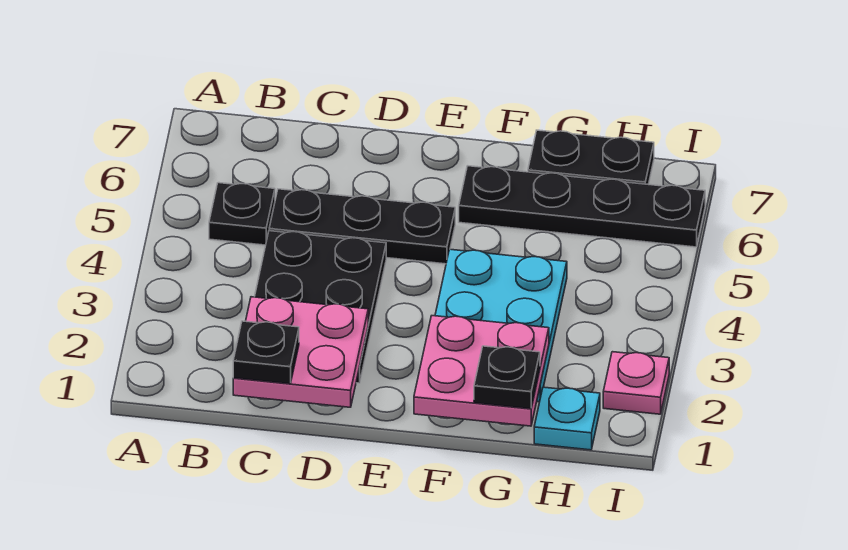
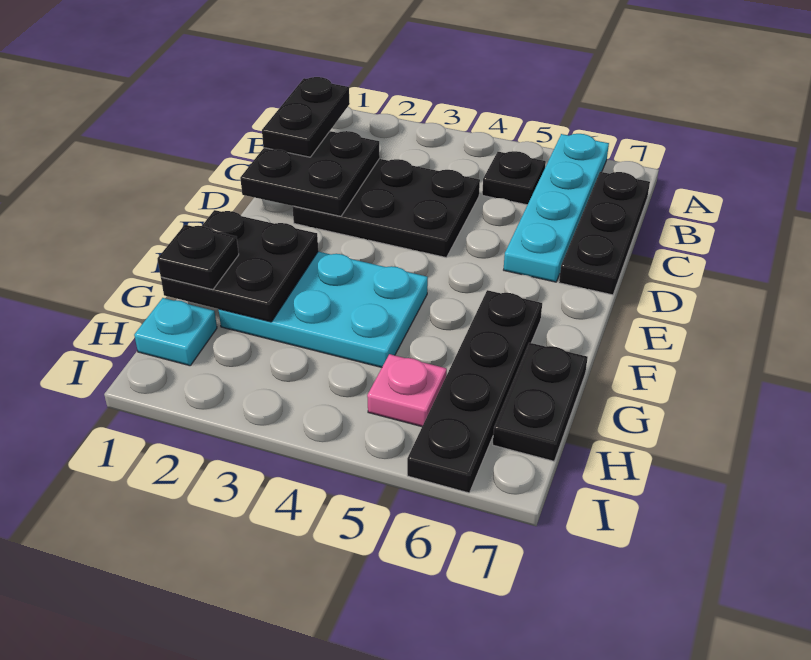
none -> cyan plate A6:D6 level 1
pink plate C1:D2 level 2 -> black plate C1:D2 level 2
black plate C1 level 3 -> black plate B1:C1 level 3
black plate C5:E5 level 1 -> black plate B7:D7 level 1
pink plate F1:G2 level 2 -> black plate F1:G2 level 2
pink plate I2 level 1 -> pink plate H5 level 1

